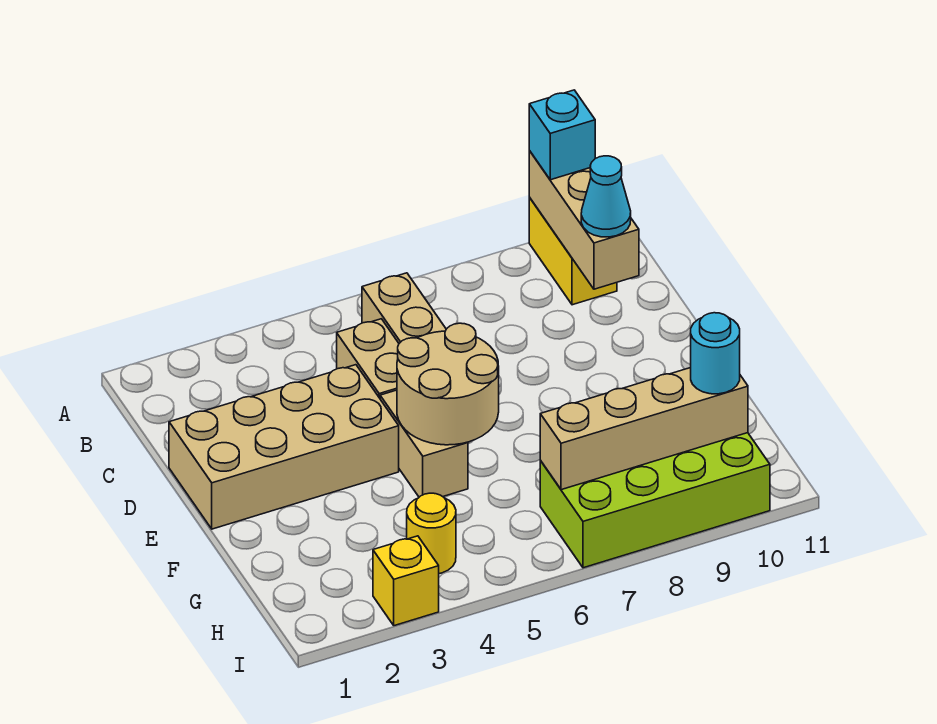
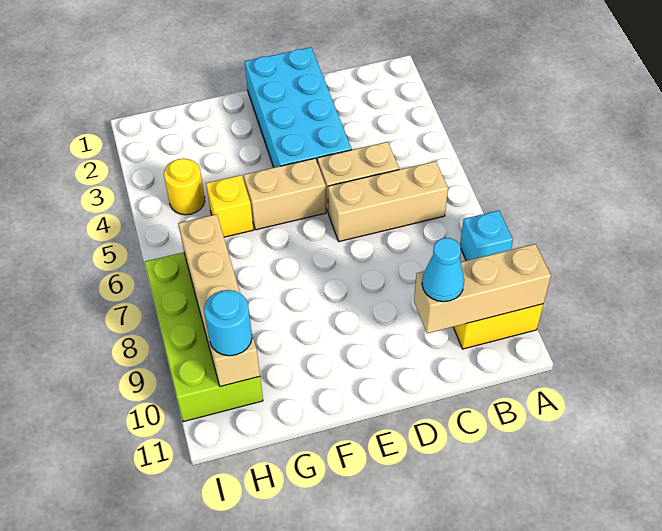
cyan brick A10 level 3 -> cyan brick A8 level 1
tan brick D1:E4 level 1 -> cyan brick D1:E4 level 1
tan round brick E5:F6 level 2 -> none
yellow brick I3 level 1 -> yellow brick G5 level 1

